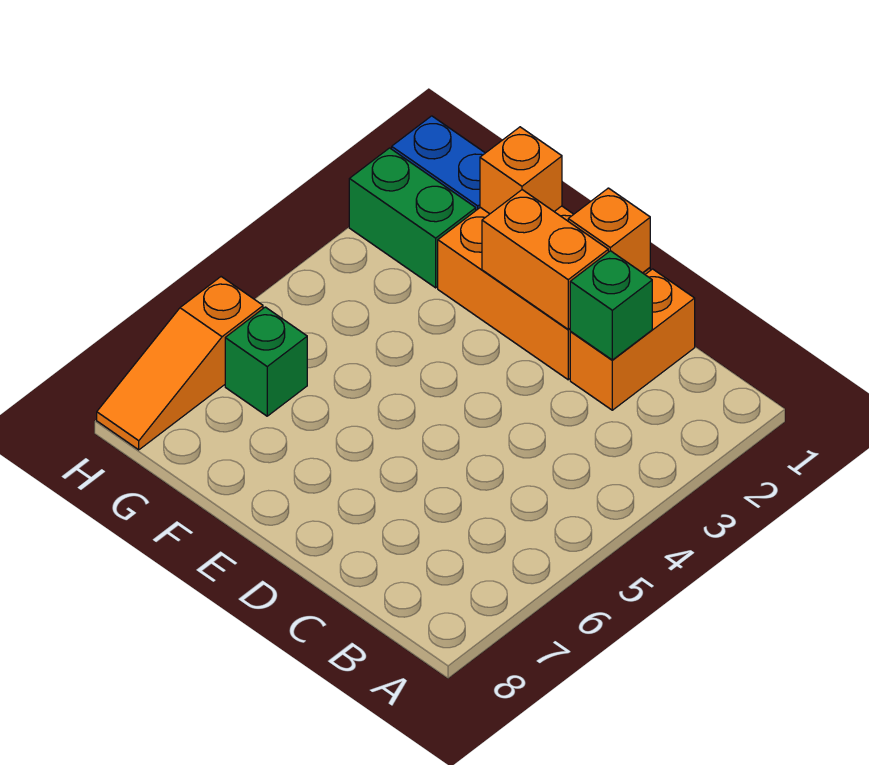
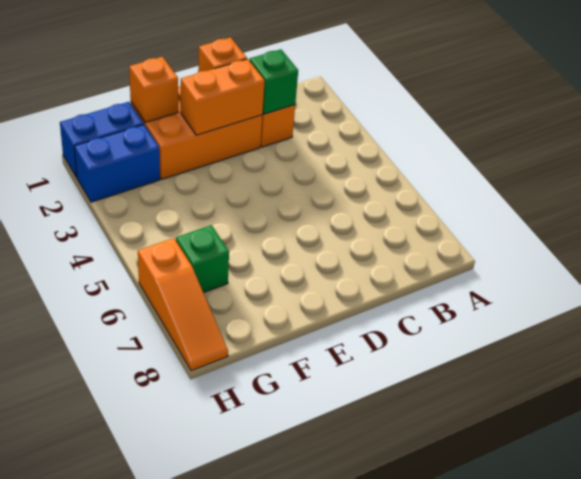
green brick G2:H2 level 1 -> blue brick G2:H2 level 1

